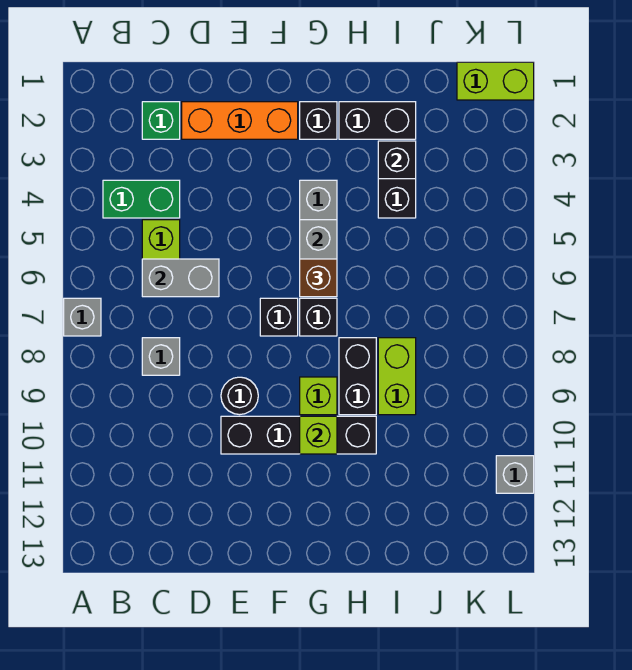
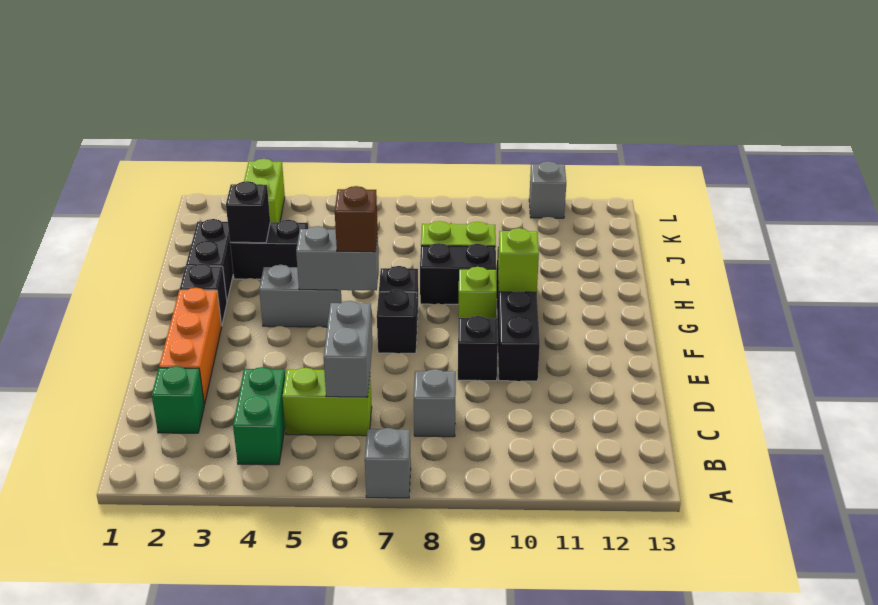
black round brick E9 level 1 -> black brick E9 level 1
lime brick K1:L1 level 1 -> lime brick K3:L3 level 1

